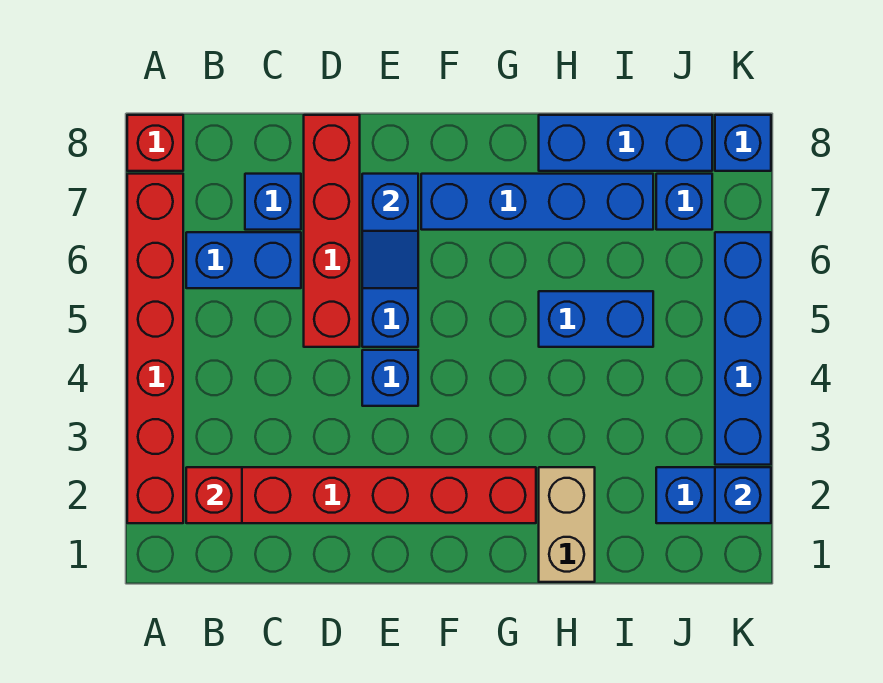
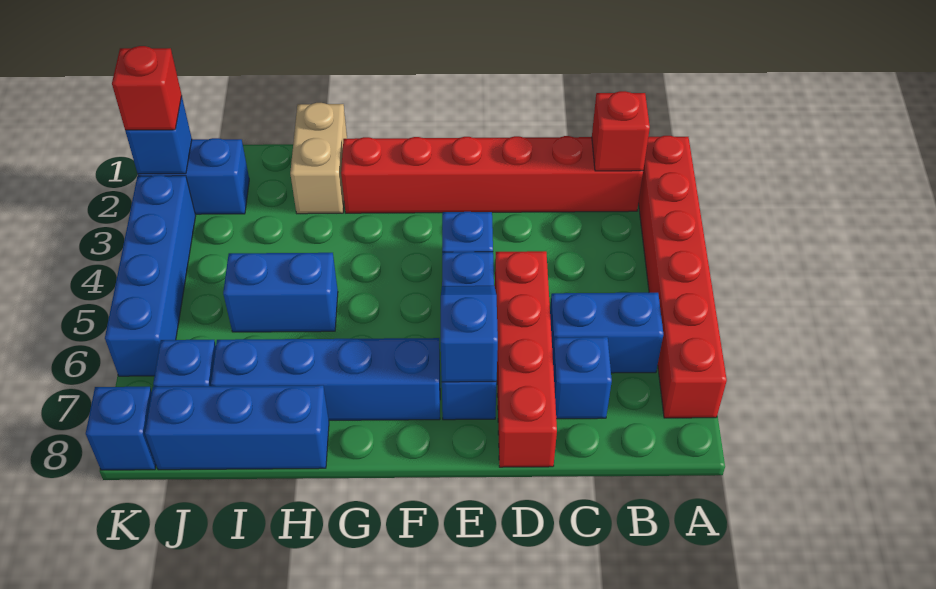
red brick A8 level 1 -> red brick K2 level 3

